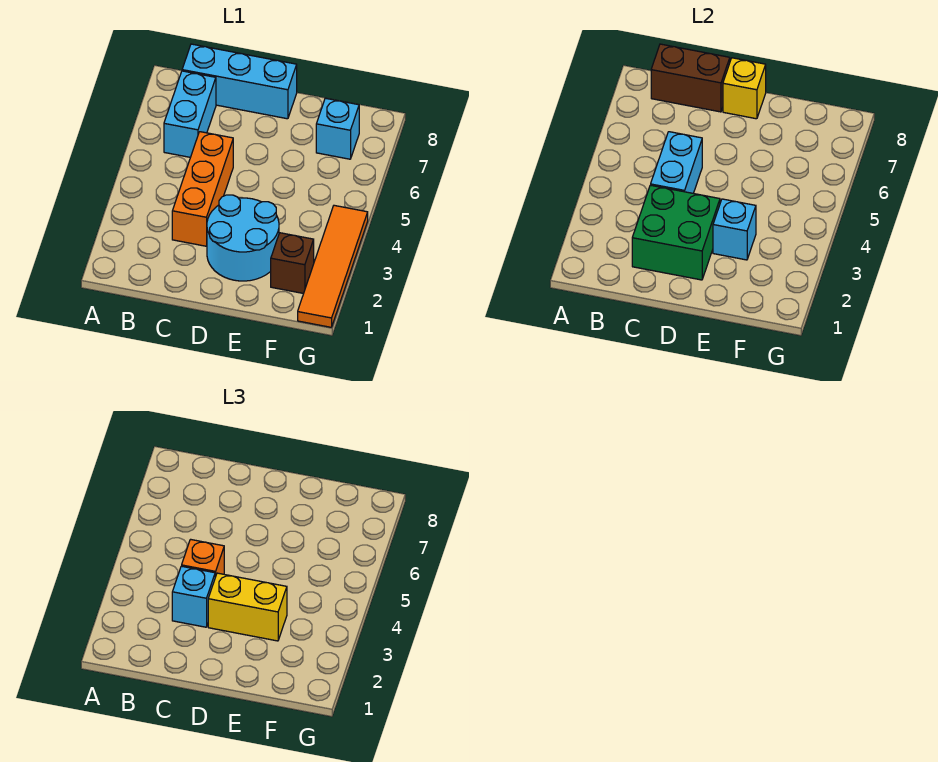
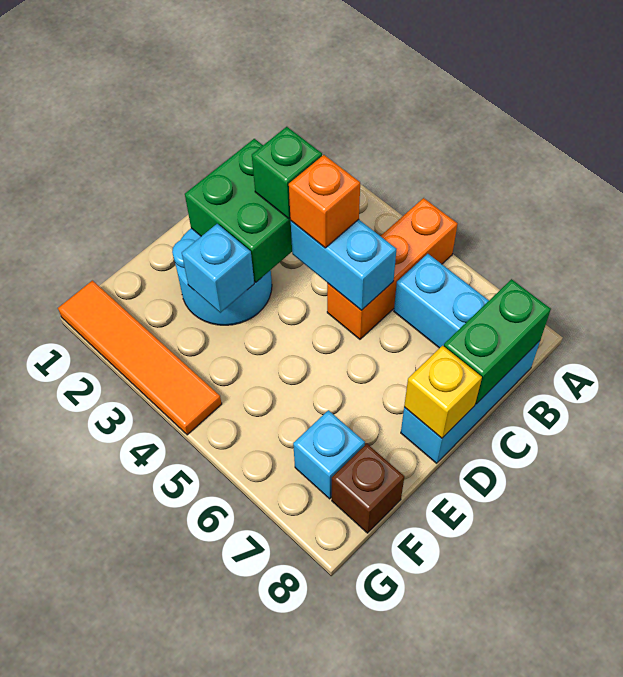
brown brick B8:C8 level 2 -> green brick B8:C8 level 2
orange brick C3:C5 level 1 -> orange brick A5:C5 level 1
cyan brick C3 level 3 -> green brick C3 level 3
yellow brick D3:E3 level 3 -> none
brown brick F2 level 1 -> brown brick F8 level 1

